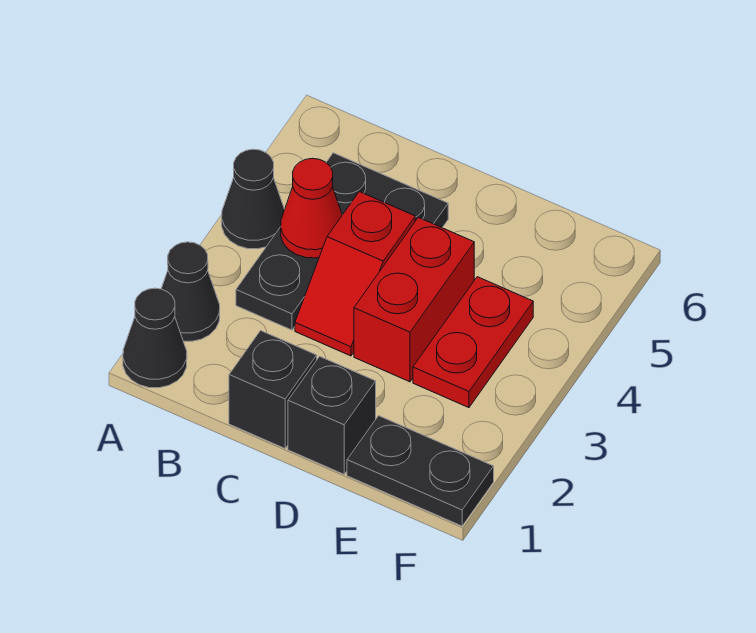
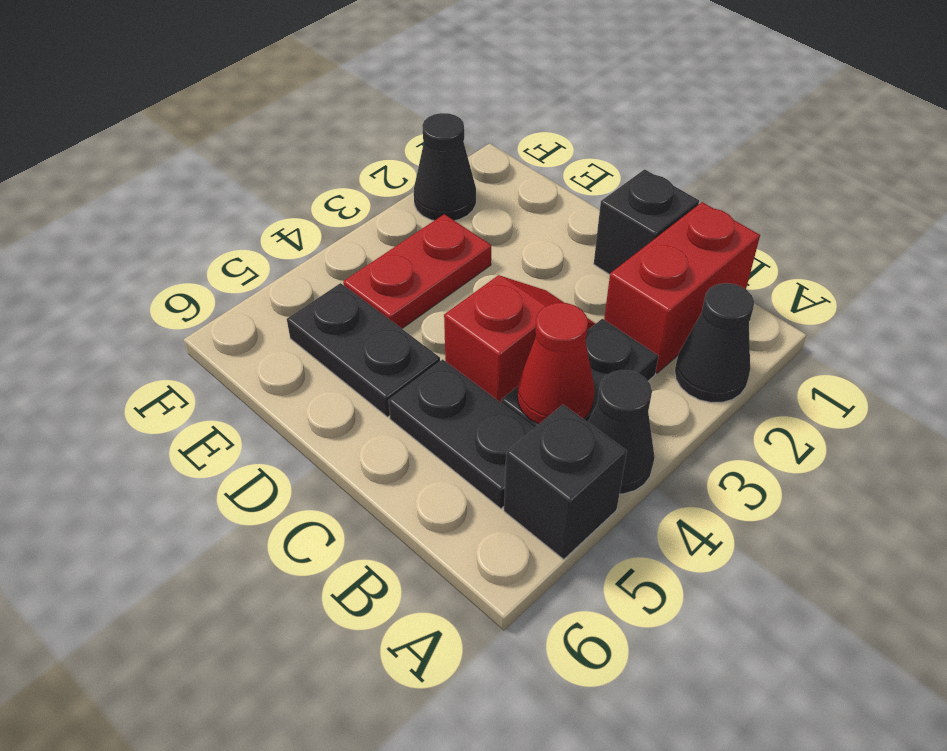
black cone A1 level 1 -> black cone F2 level 1
black brick D1 level 1 -> black brick A5 level 1
red brick D3:D4 level 1 -> red brick B1:B2 level 1
black plate E1:F1 level 1 -> black plate D5:E5 level 1

